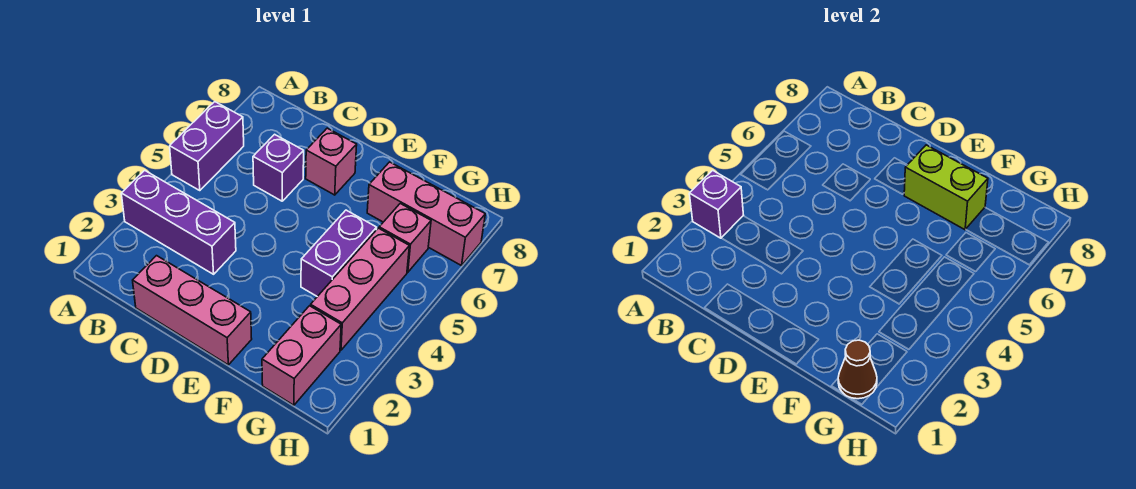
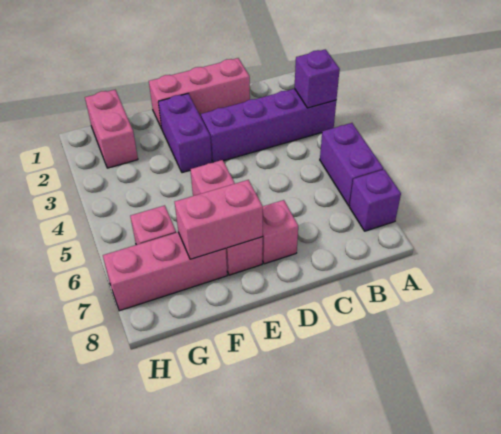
purple brick A3:C3 level 1 -> purple brick A3:D3 level 1
purple brick C6 level 1 -> purple brick A7 level 1
lime brick E7:F7 level 2 -> pink brick E7:F7 level 2
purple brick F4:F5 level 1 -> purple brick E2:E3 level 1
brown cone G1 level 2 -> none
pink brick G3:G5 level 1 -> pink brick E5:E7 level 1

